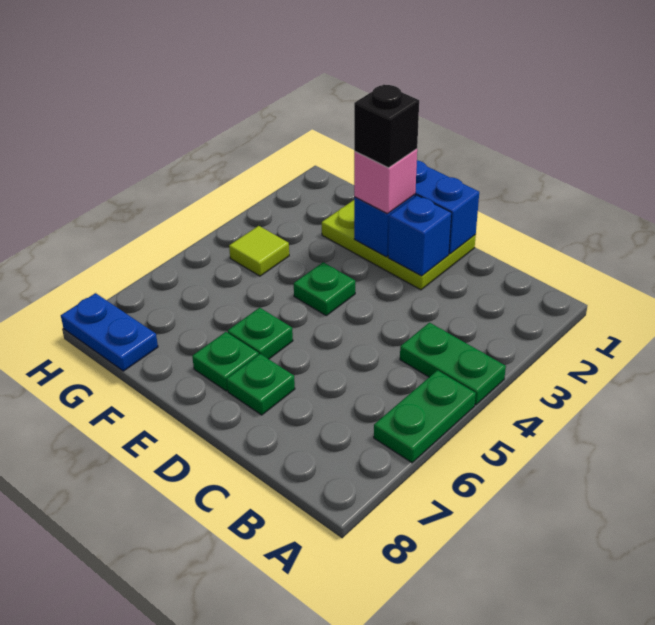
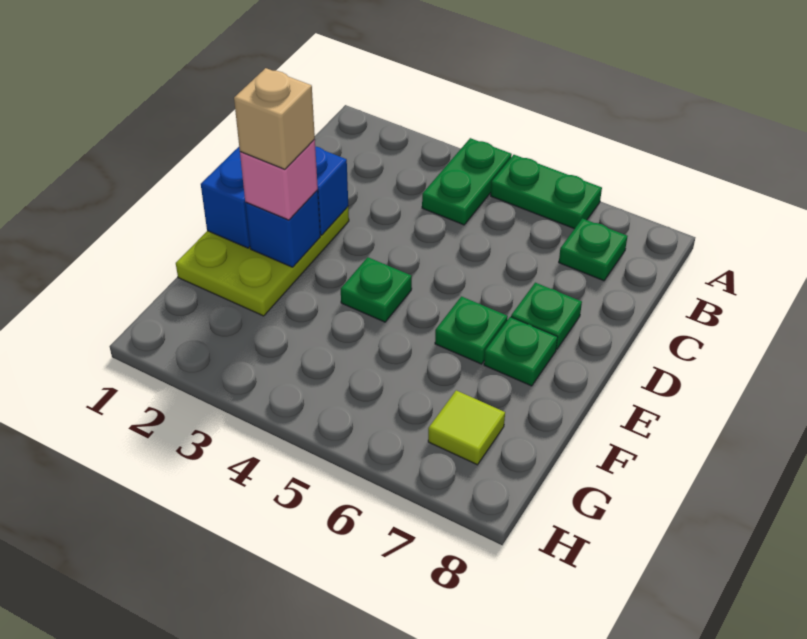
none -> green plate B7 level 1
black brick E2 level 4 -> tan brick E2 level 4
lime tile G4 level 1 -> lime tile G7 level 1
blue plate G8:H8 level 1 -> none

